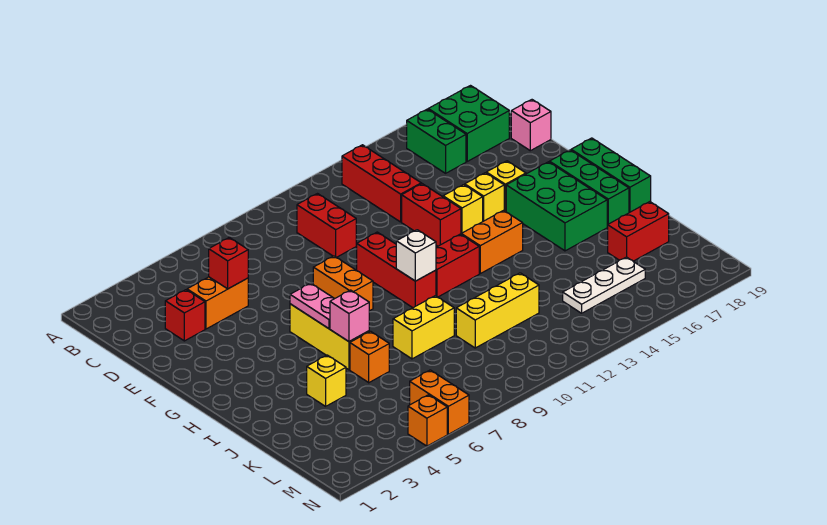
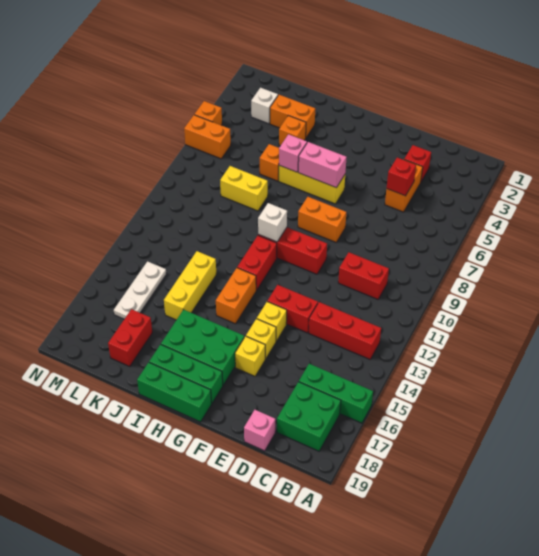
green brick B16:C16 level 1 -> green brick A16:C16 level 1
pink plate G6:H6 level 2 -> pink brick G6:H6 level 2
none -> orange brick J3:K3 level 1
yellow brick J4 level 1 -> orange brick J4 level 1
yellow brick J8:J9 level 1 -> yellow brick J8:K8 level 1
yellow brick K10:K12 level 1 -> yellow brick J13:J15 level 1
none -> white brick L3 level 1

